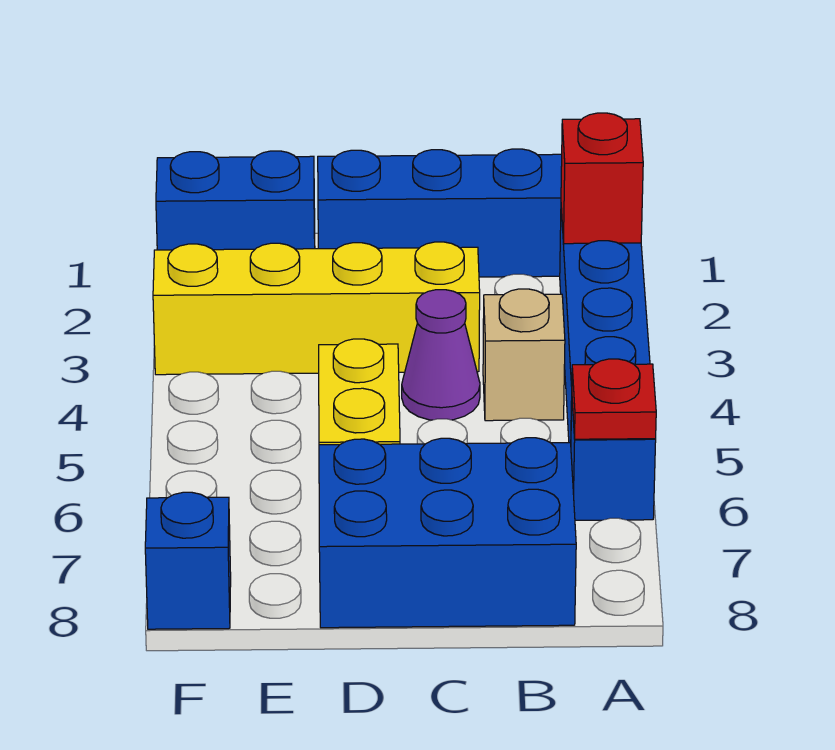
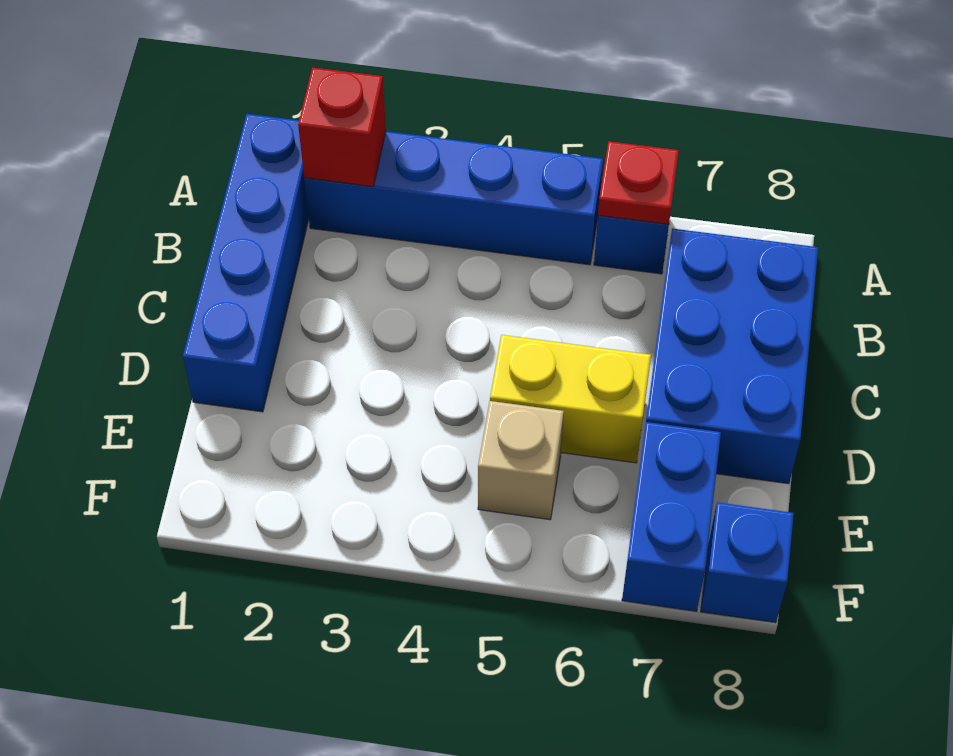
tan brick B4 level 1 -> tan brick E5 level 1
yellow brick C3:F3 level 1 -> none
purple cone C4 level 1 -> none
blue brick E1:F1 level 1 -> blue brick E7:F7 level 1

